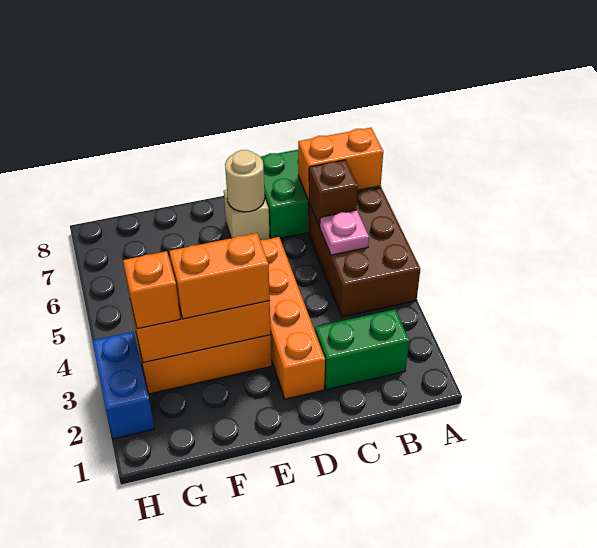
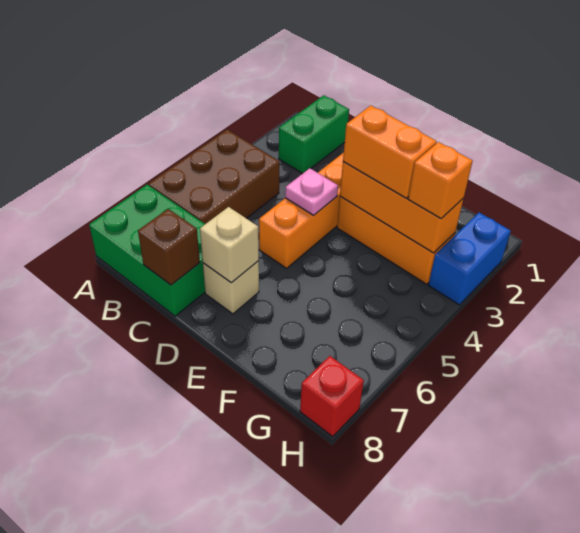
orange brick A7:B7 level 2 -> none
green brick B2:C2 level 1 -> green brick B1:B2 level 1
pink plate B5 level 2 -> pink plate D4 level 2
brown brick B6 level 2 -> brown brick C8 level 2
tan round brick D7 level 2 -> tan brick D7 level 2
none -> red brick H8 level 1

